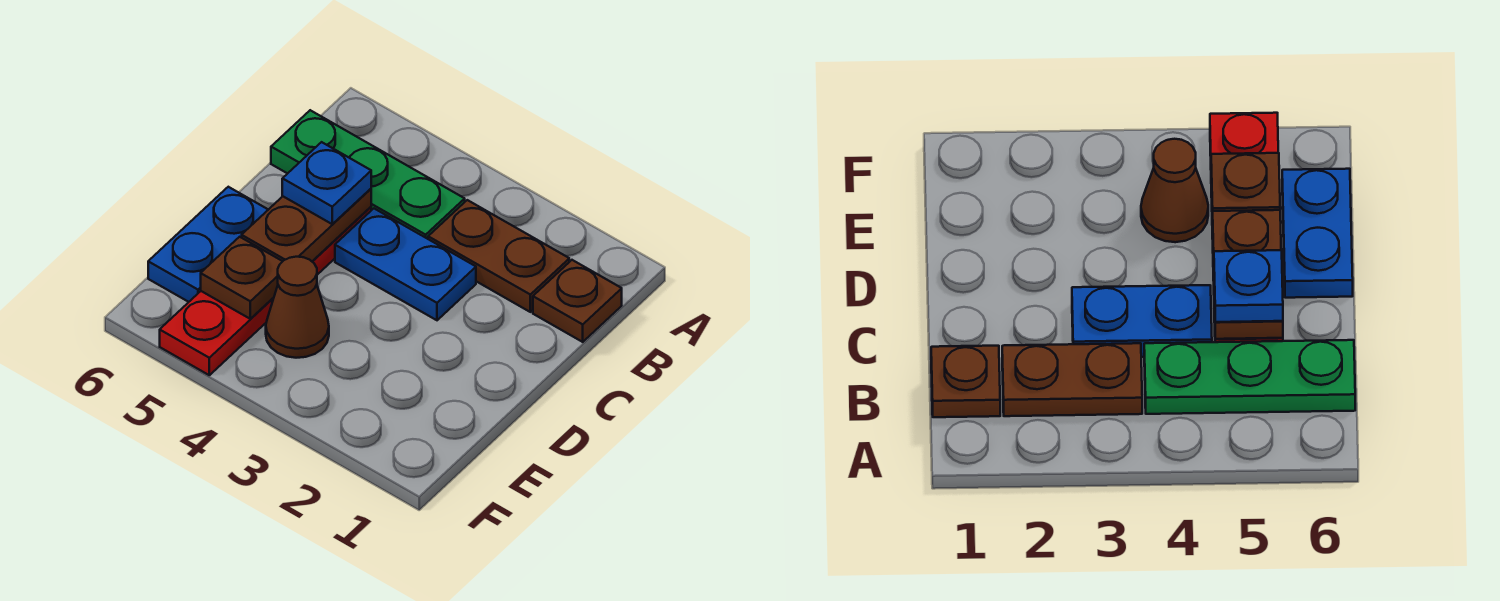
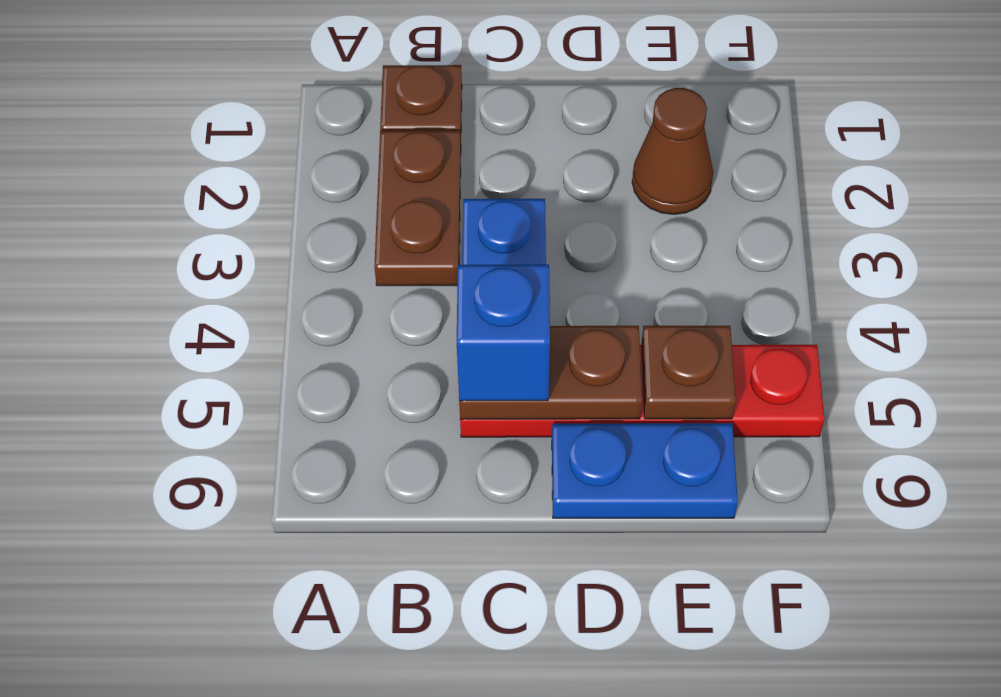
green plate B4:B6 level 1 -> none
blue plate C5 level 3 -> blue brick C5 level 3
brown cone E4 level 1 -> brown cone E2 level 1

